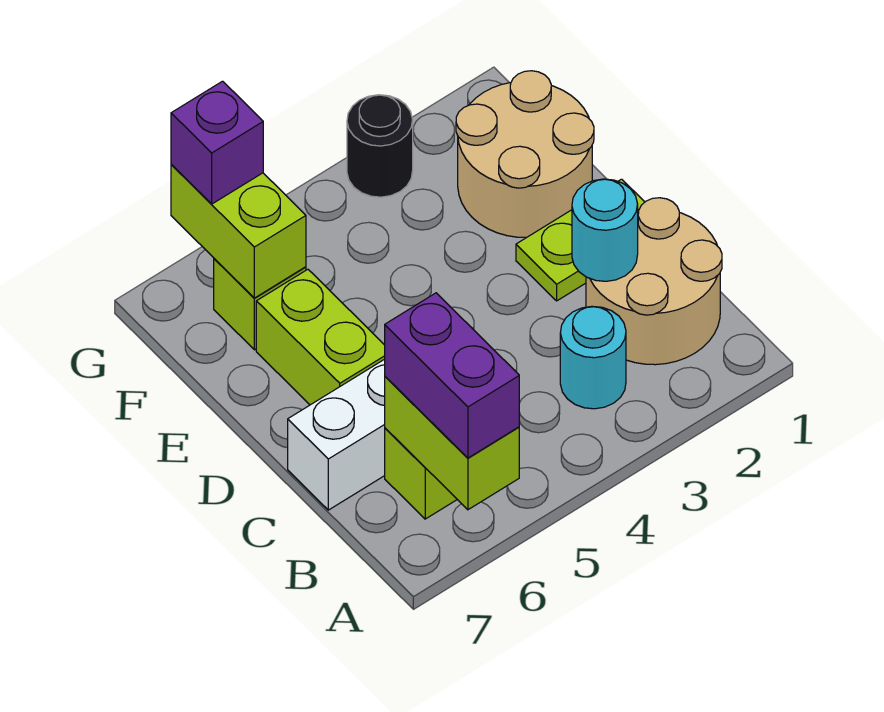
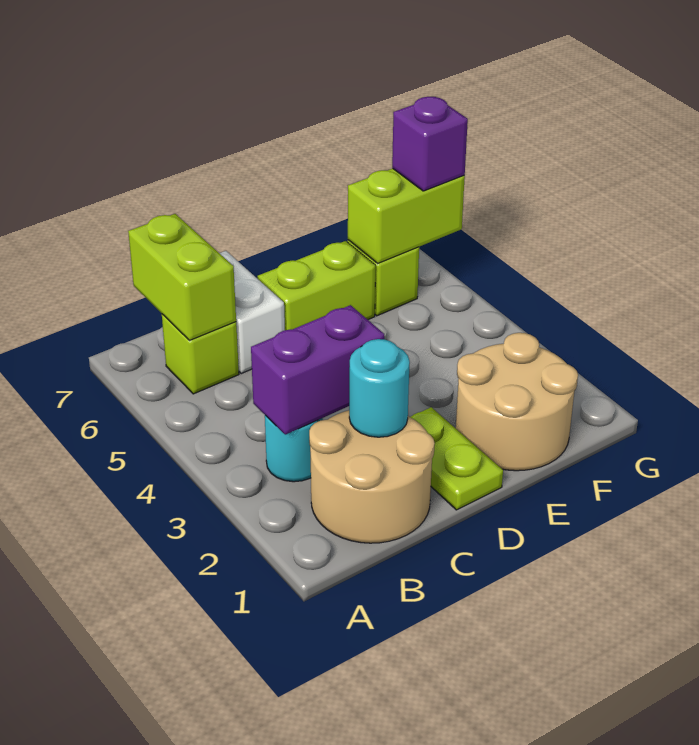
lime brick A6:B6 level 2 -> lime brick B6:B7 level 2
purple brick A6:B6 level 3 -> purple brick B3:C3 level 2
black round brick G3 level 1 -> none

